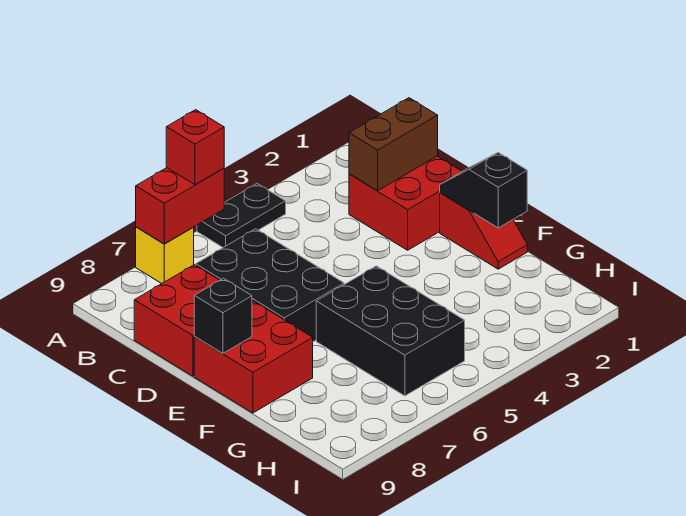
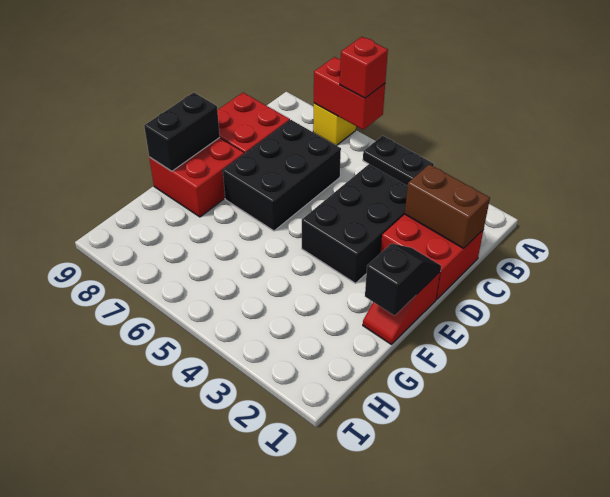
black brick E9 level 2 -> black brick E9:F9 level 2
black brick F5:H6 level 1 -> black brick C3:E4 level 1

